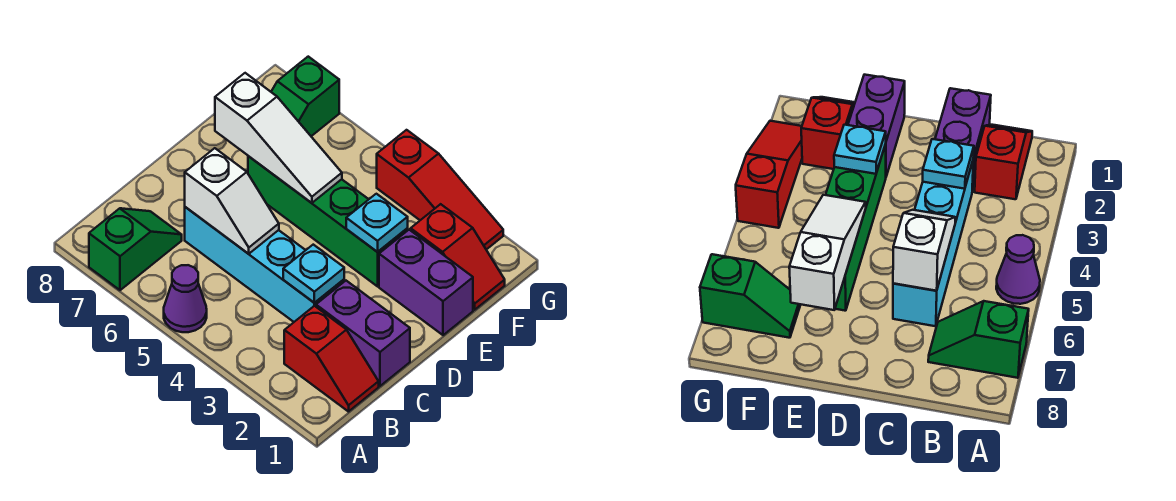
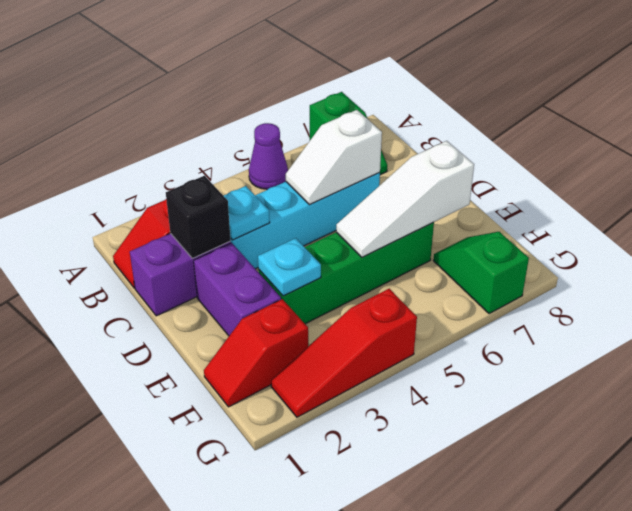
none -> black brick C2 level 2
purple brick E1:E2 level 1 -> purple brick D2:E2 level 1

